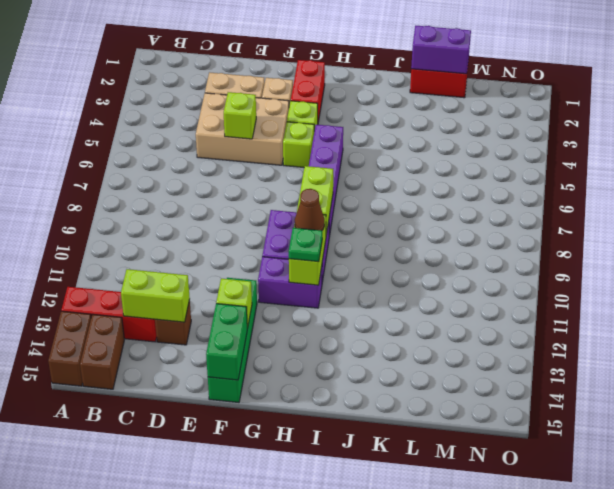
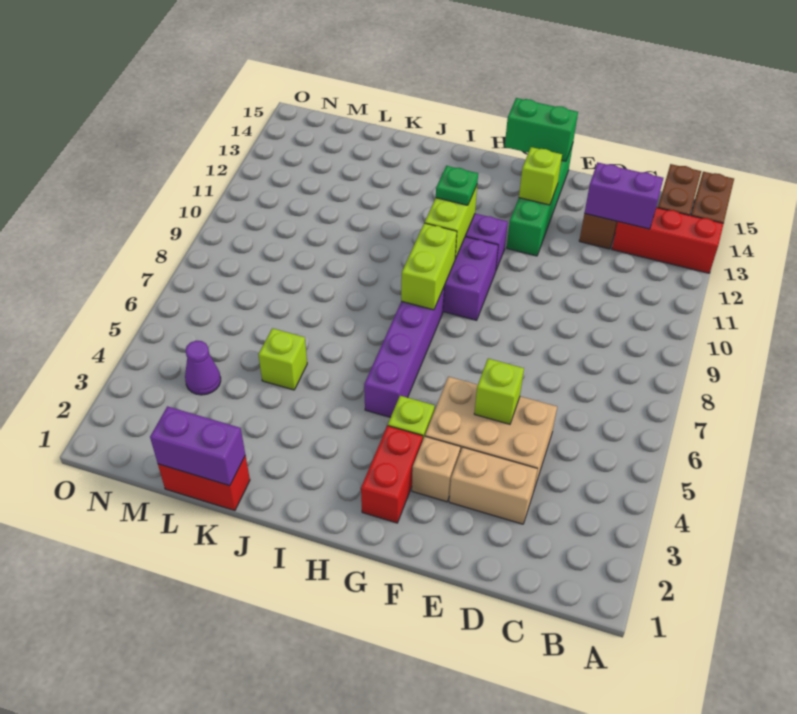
lime brick C13:D13 level 2 -> purple brick C13:D13 level 2
green brick F14:F15 level 2 -> green brick F15:G15 level 2
lime brick G5 level 1 -> lime brick K5 level 1
brown cone H10 level 3 -> none
none -> purple cone M4 level 1

